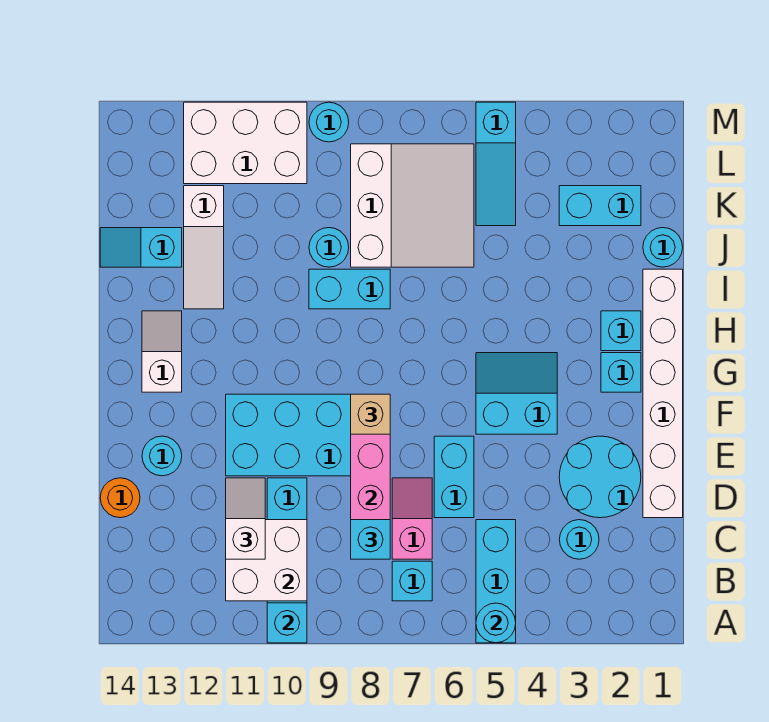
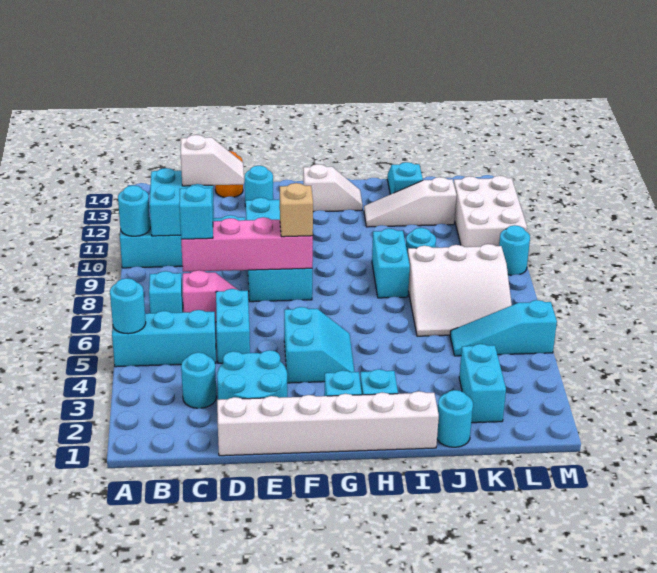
cyan brick A10 level 2 -> cyan round brick A10 level 2
white brick B10:C11 level 2 -> cyan brick B10:C11 level 2
cyan brick D6:E6 level 1 -> cyan brick D5:D6 level 1

